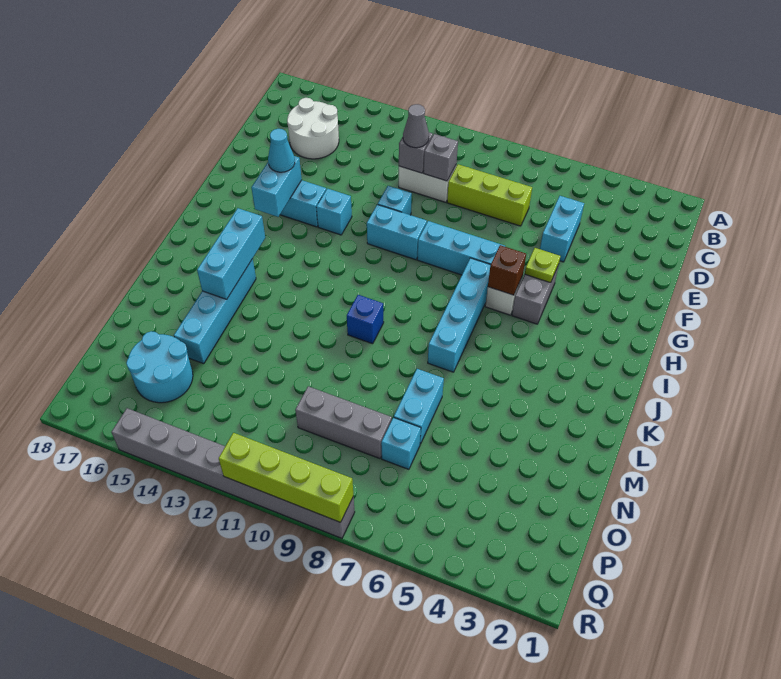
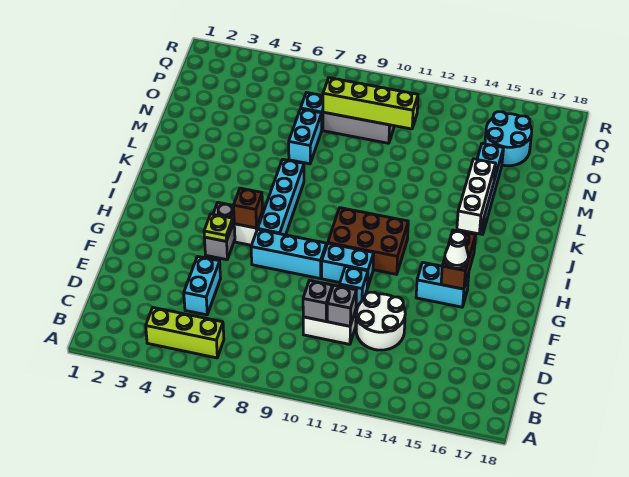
white round brick C15:D16 level 1 -> white round brick D12:E13 level 1
lime brick D7:D9 level 1 -> lime brick B4:B6 level 1
grey cone D11 level 3 -> none
cyan brick G13 level 1 -> none
cyan brick G15:H15 level 2 -> brown brick G15:H15 level 2
cyan cone G15 level 3 -> white cone G15 level 3
none -> brown brick H10:I12 level 1
cyan brick J15:L15 level 2 -> white brick J15:L15 level 2
blue brick K10 level 1 -> none
grey brick R8:R15 level 1 -> none
lime brick R8:R11 level 2 -> lime brick O8:O11 level 2

